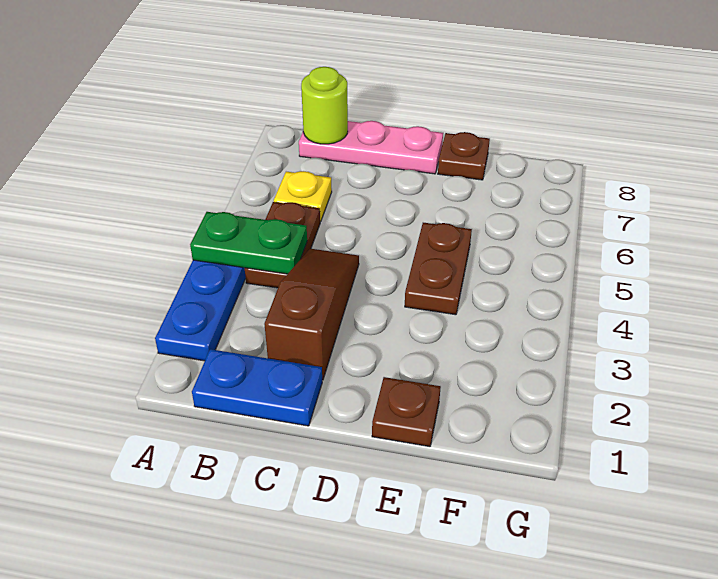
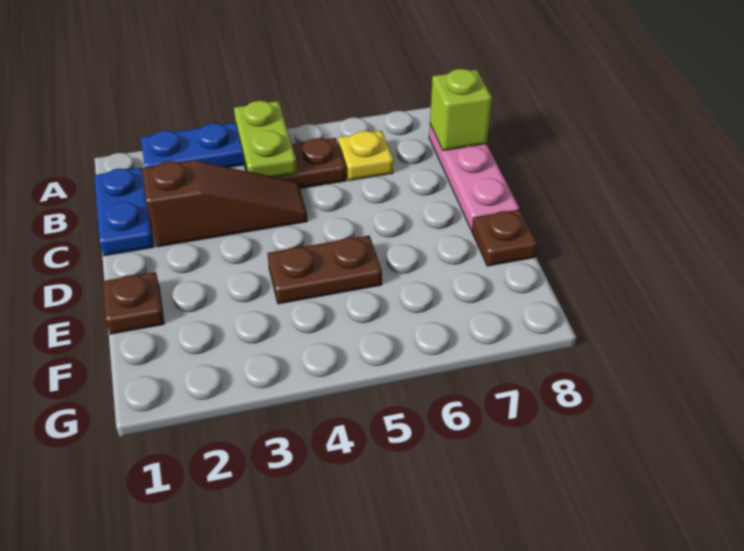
green plate A4:B4 level 2 -> lime plate A4:B4 level 2
lime round brick B8 level 2 -> lime brick B8 level 2

